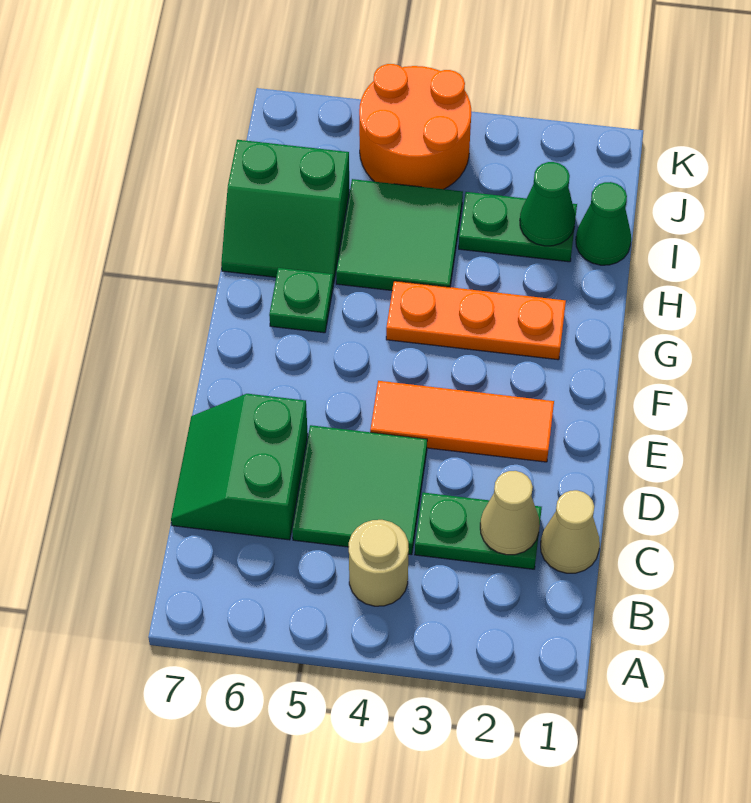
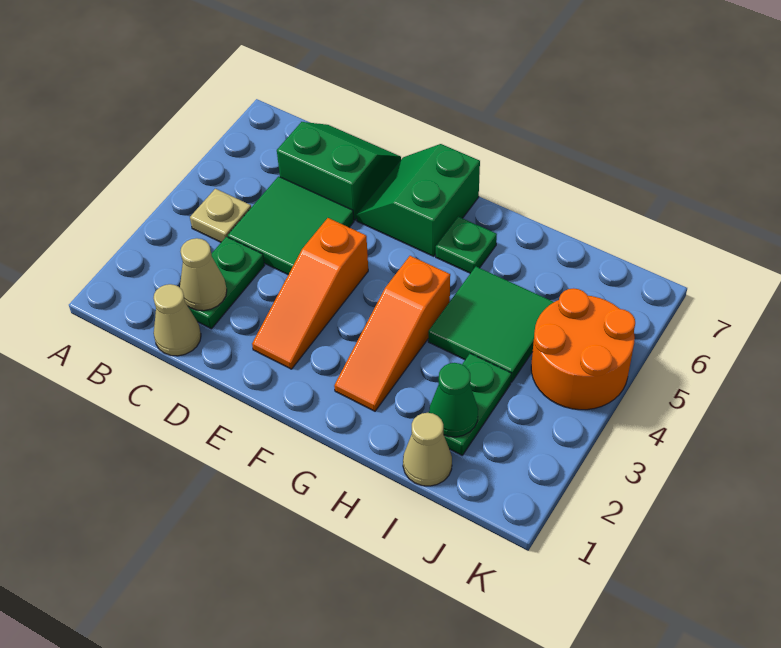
tan round brick B4 level 1 -> tan plate B4 level 1
orange tile E2:E4 level 1 -> orange slope E2:E4 level 1 top 4
orange plate G2:G4 level 1 -> orange slope G2:G4 level 1 top 4
green slope H6:I7 level 1 top I -> green slope E6:F7 level 1 top F
green cone I1 level 1 -> tan cone I1 level 1

